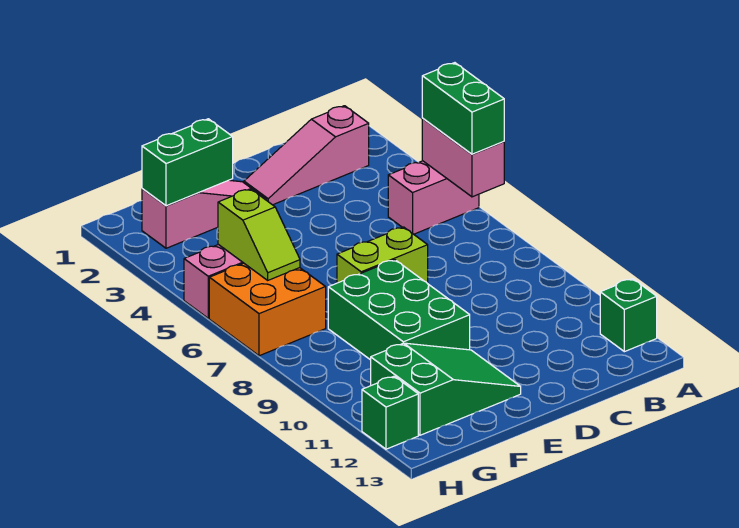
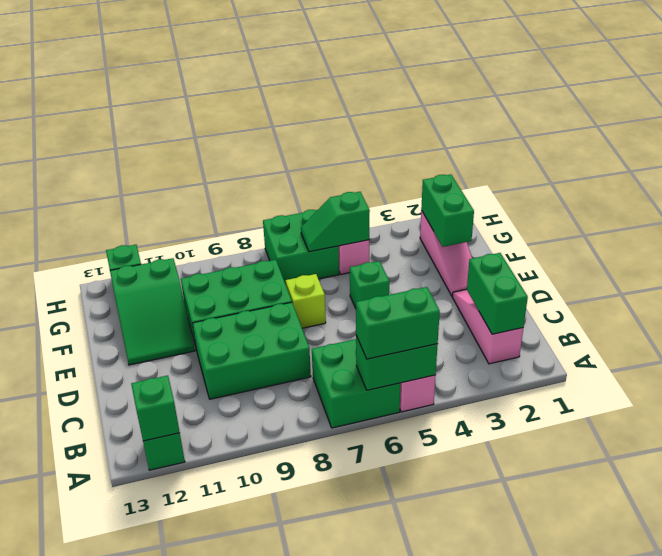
pink brick A5:A6 level 2 -> green brick A5:A6 level 2
none -> green brick A6:B7 level 1
none -> green brick A12 level 2
none -> green brick B2:C2 level 2
none -> green brick C8:D10 level 1
lime brick D7:E7 level 1 -> lime brick E7 level 1
none -> green brick E5 level 1
lime slope G5:G6 level 2 top 5 -> green slope G5:G6 level 2 top 5
orange brick G6:H7 level 1 -> green brick G6:H7 level 1

